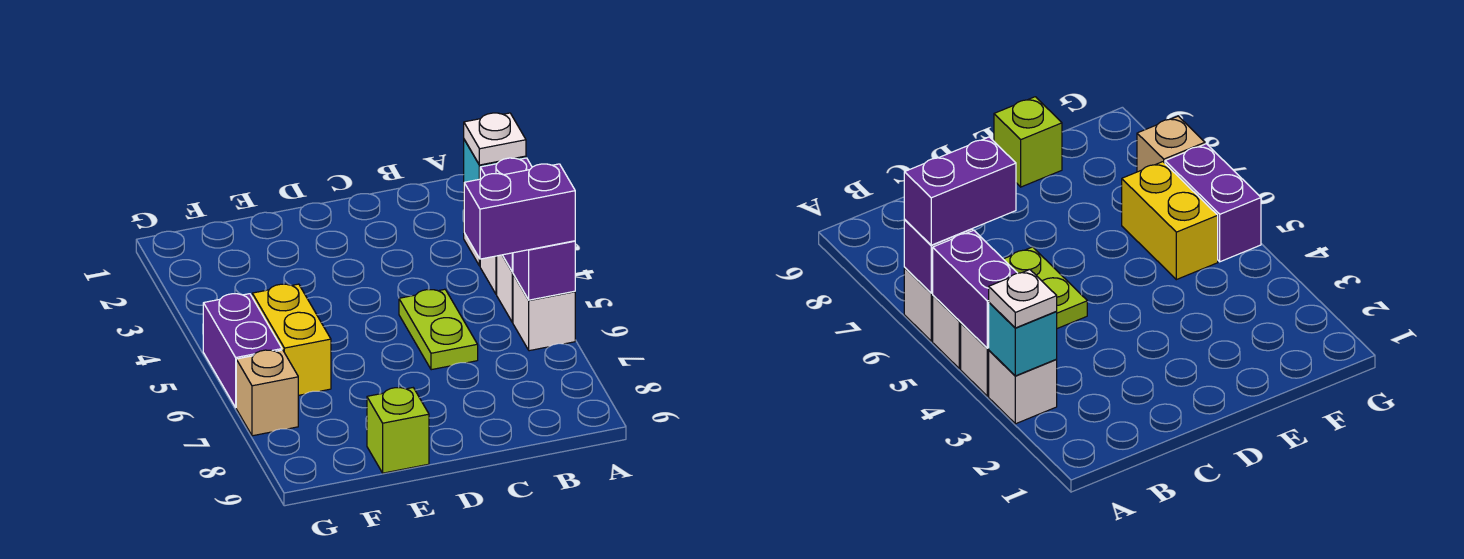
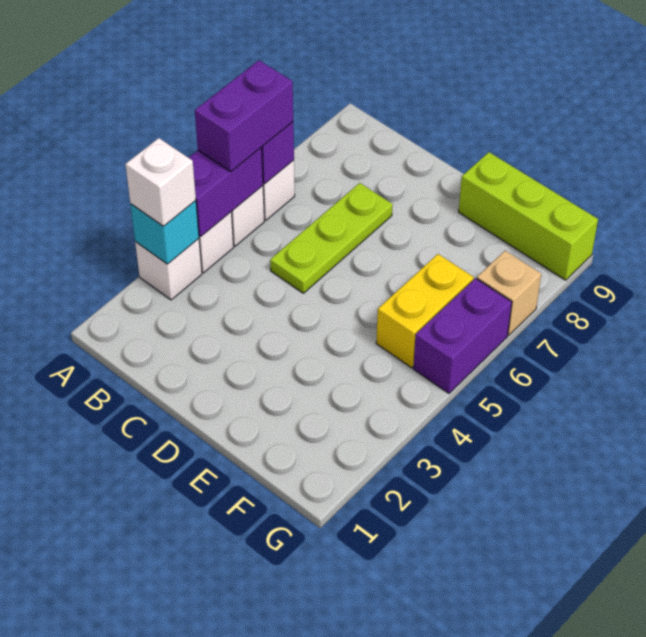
white plate A3 level 3 -> white brick A3 level 3
purple brick A6:B6 level 3 -> purple brick A5:A6 level 3
lime plate C5:C6 level 1 -> lime plate C5:C7 level 1
lime brick E9 level 1 -> lime brick E9:G9 level 1

